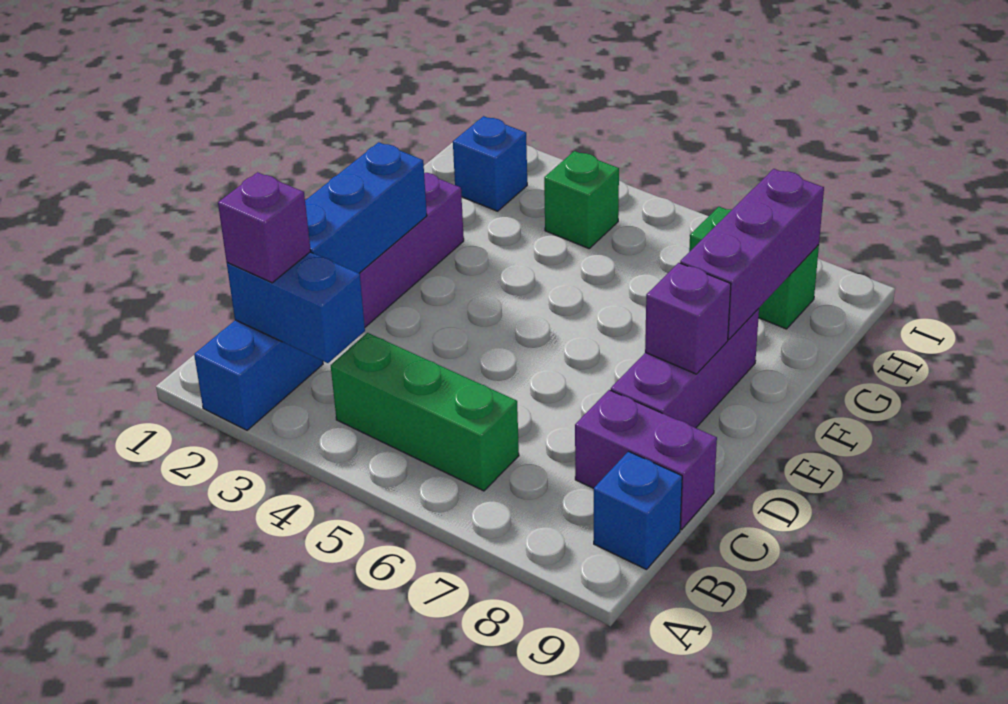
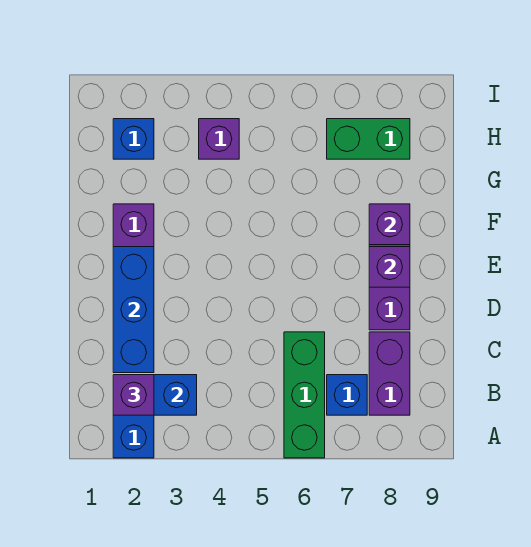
green brick B4:B6 level 1 -> green brick A6:C6 level 1
blue brick B9 level 1 -> blue brick B7 level 1
purple brick C8:C9 level 1 -> purple brick B8:C8 level 1
purple brick F8:H8 level 2 -> purple brick F8 level 2
green brick H4 level 1 -> purple brick H4 level 1

